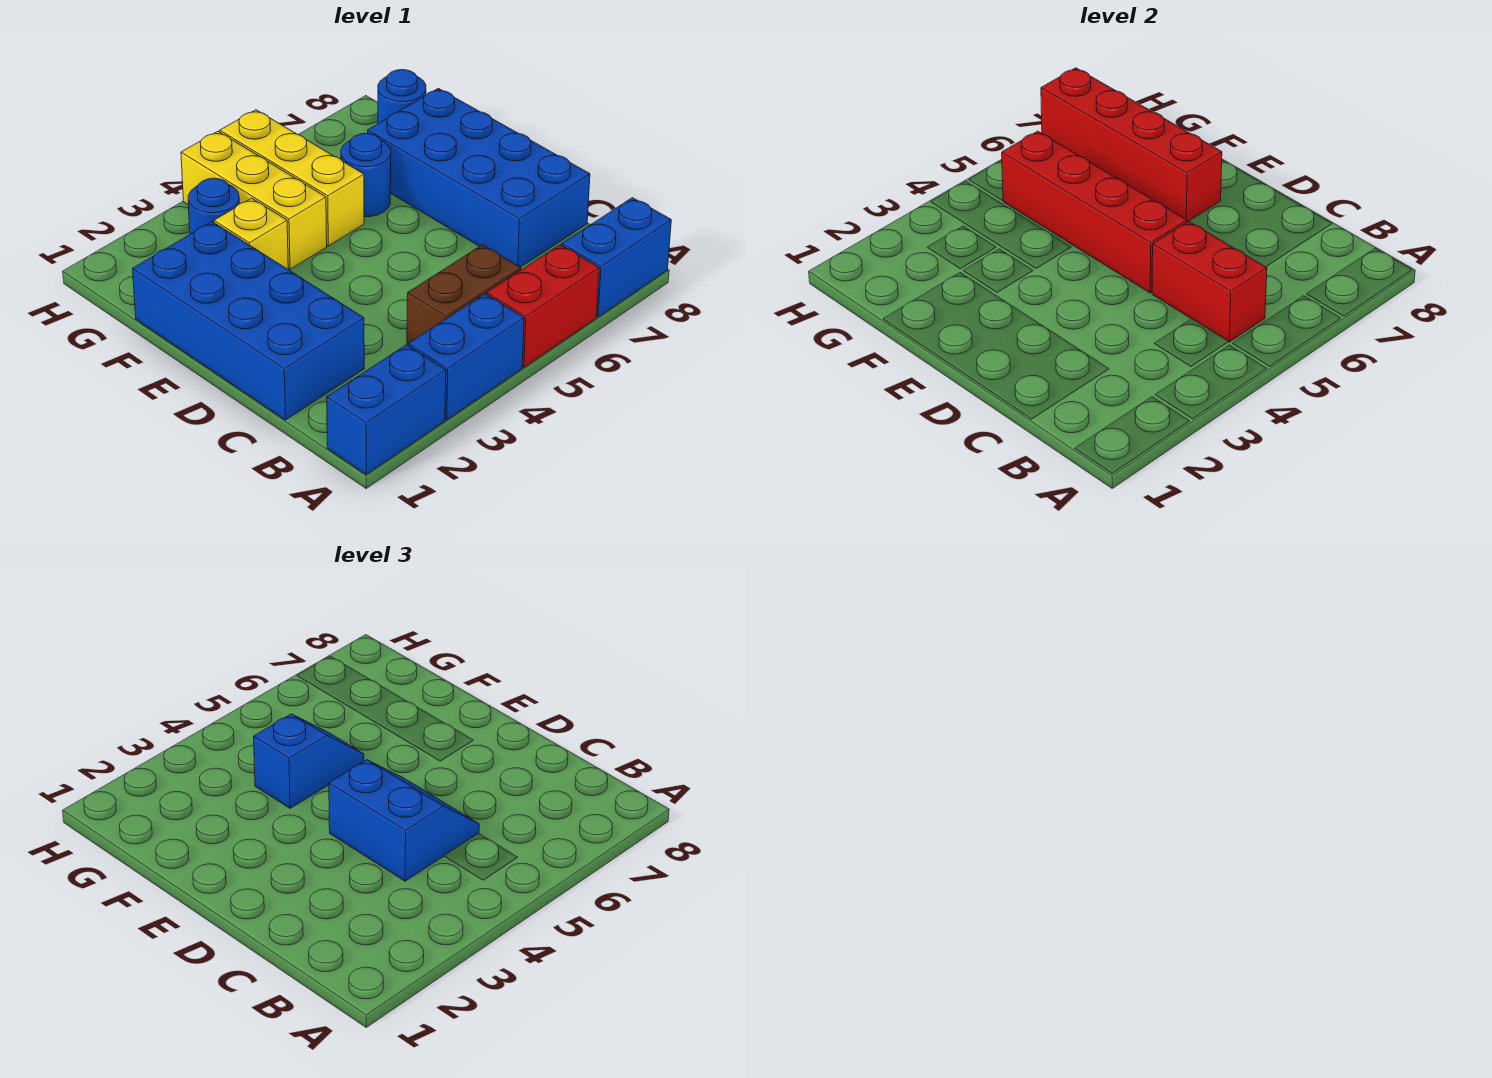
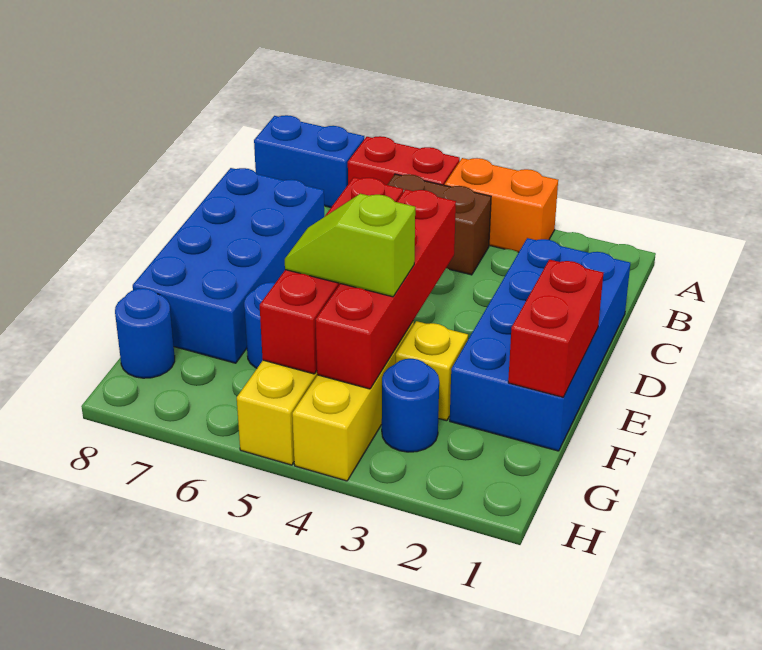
blue brick A1:A2 level 1 -> none
blue brick A3:A4 level 1 -> orange brick A3:A4 level 1
red brick B5:C5 level 2 -> red brick E1:F1 level 2
blue slope C4:D5 level 3 top 4 -> none
red brick E7:H7 level 2 -> red brick D4:G4 level 2
blue slope F4:F5 level 3 top 4 -> lime slope F4:F5 level 3 top 4

